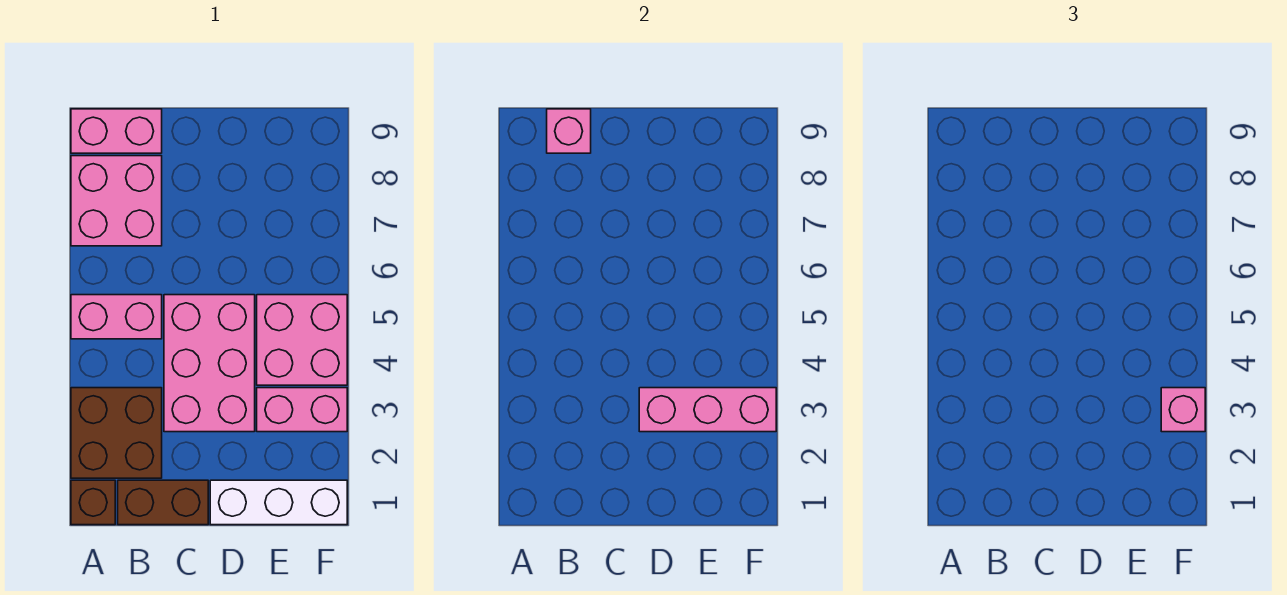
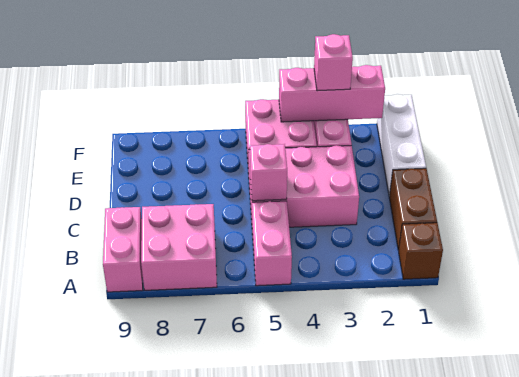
brown brick A2:B3 level 1 -> none
pink brick B9 level 2 -> pink brick C5 level 2
pink brick D3:F3 level 2 -> pink brick F2:F4 level 2

